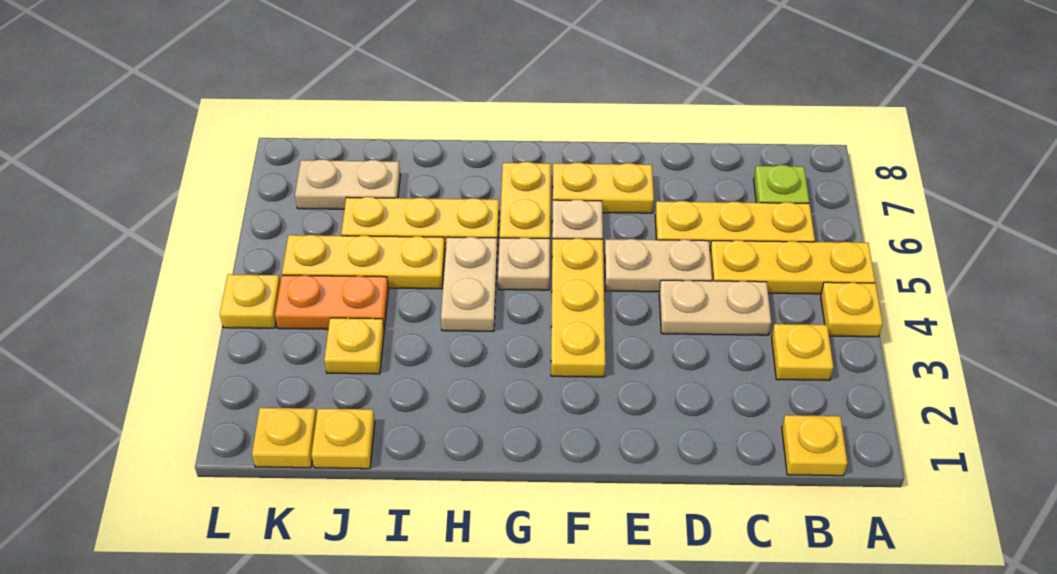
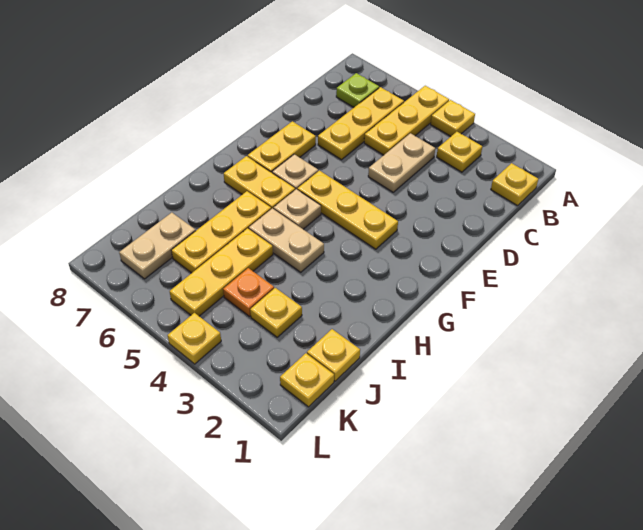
tan plate D5:E5 level 1 -> none
orange plate J4:K4 level 1 -> orange plate J4 level 1

